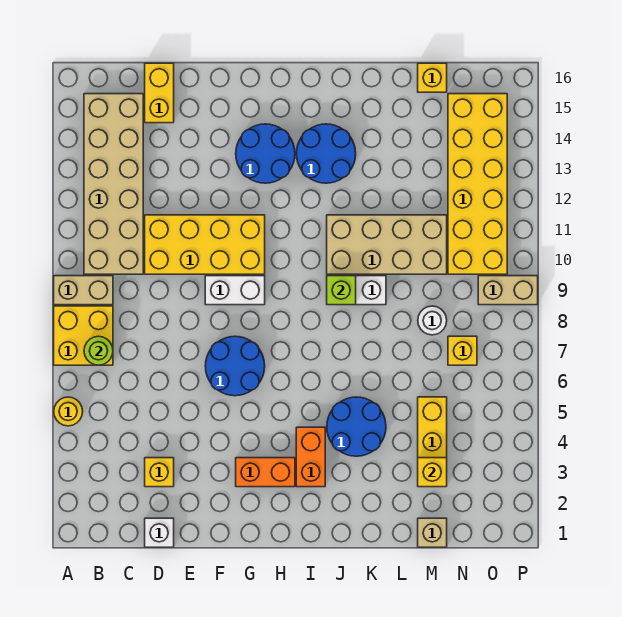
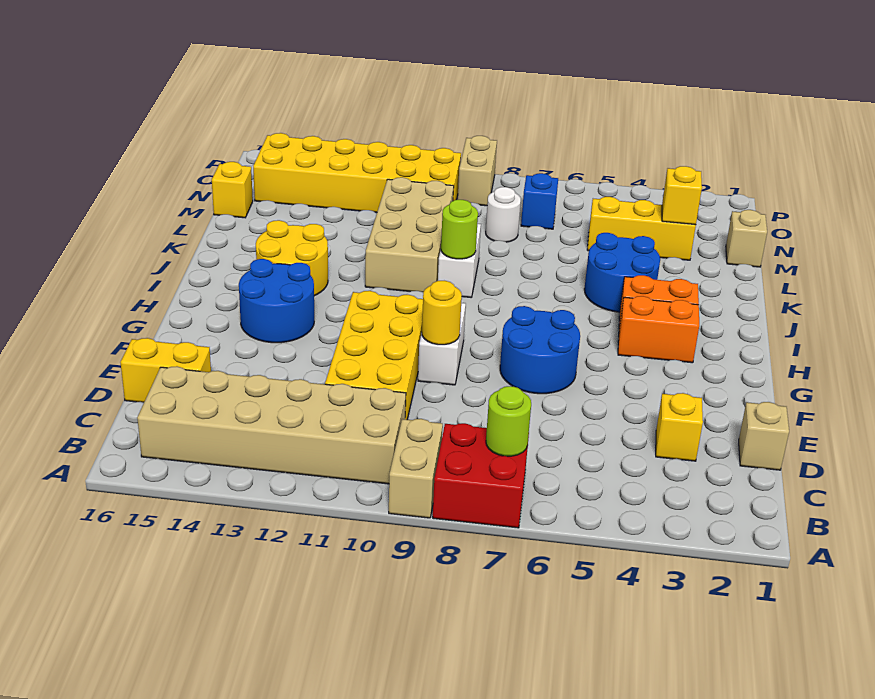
yellow round brick A5 level 1 -> yellow round brick F9 level 2
yellow brick A7:B8 level 1 -> red brick A7:B8 level 1
white brick D1 level 1 -> tan brick D1 level 1
orange brick G3:H3 level 1 -> orange brick H3:H4 level 1
blue round brick I13:J14 level 1 -> yellow round brick I13:J14 level 1
lime brick J9 level 2 -> lime round brick J9 level 2
yellow brick N7 level 1 -> blue brick N7 level 1

